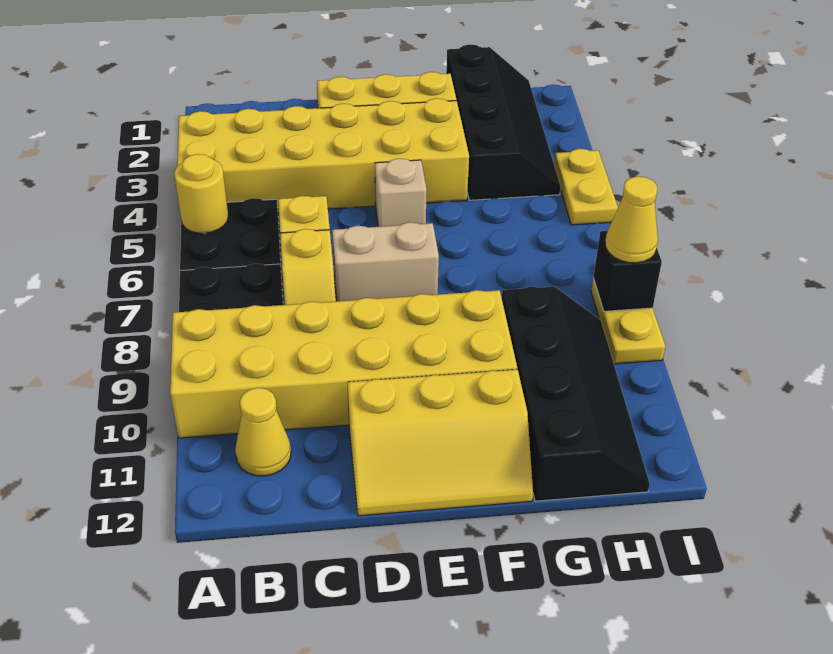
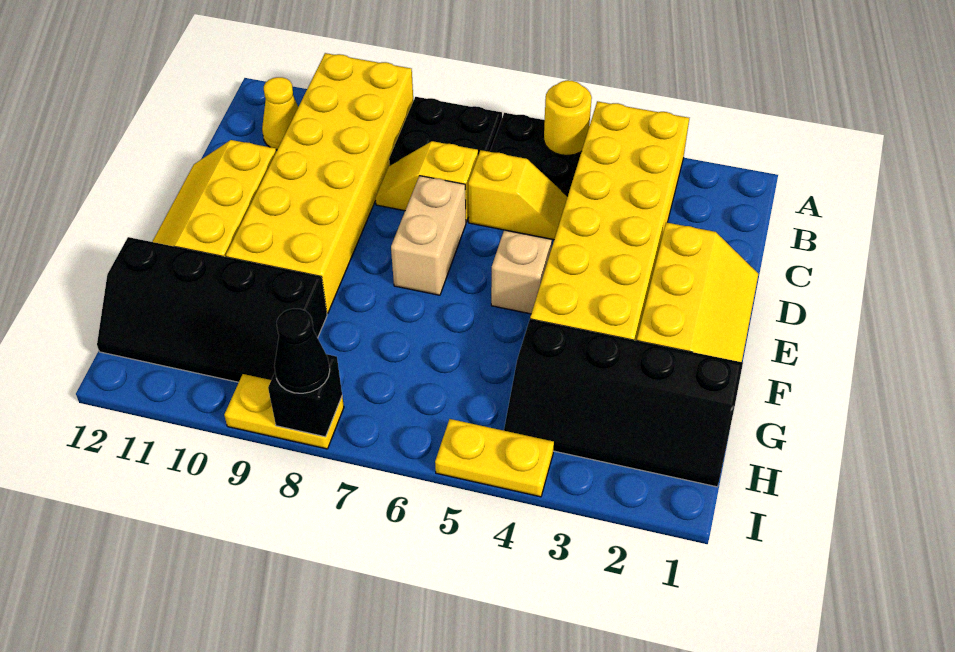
yellow cone I8 level 3 -> black cone I8 level 3

